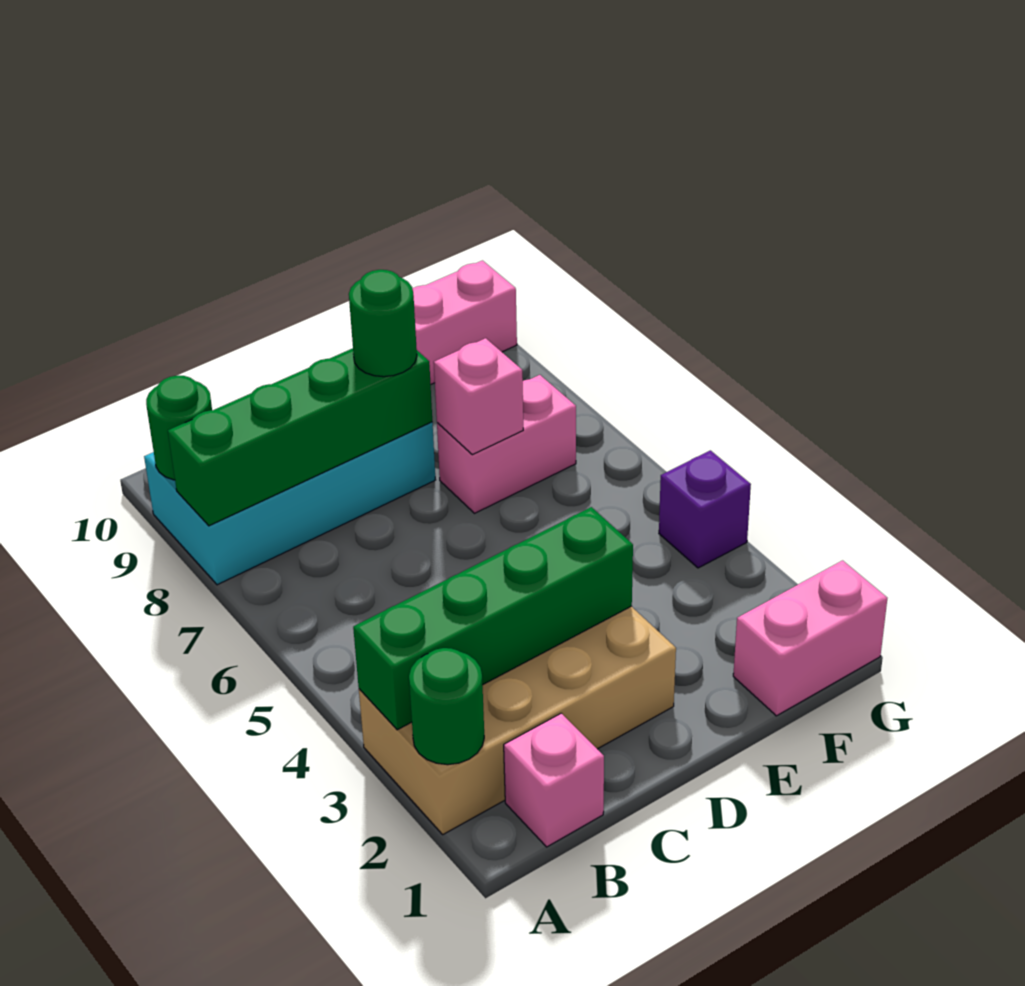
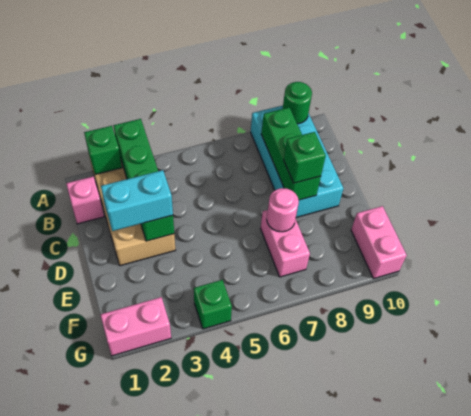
green round brick A2 level 2 -> green brick A2 level 2
green brick A8:D8 level 2 -> green brick B8:D8 level 2
none -> cyan brick D2:D3 level 3
green round brick D8 level 3 -> green brick D8 level 3
pink brick E7 level 2 -> pink round brick E7 level 2
pink brick F1:G1 level 1 -> pink brick G1:G2 level 1
purple brick G4 level 1 -> green brick G4 level 1

